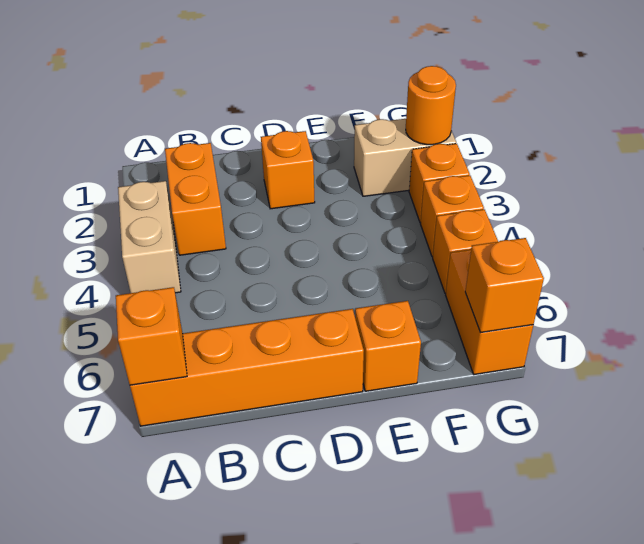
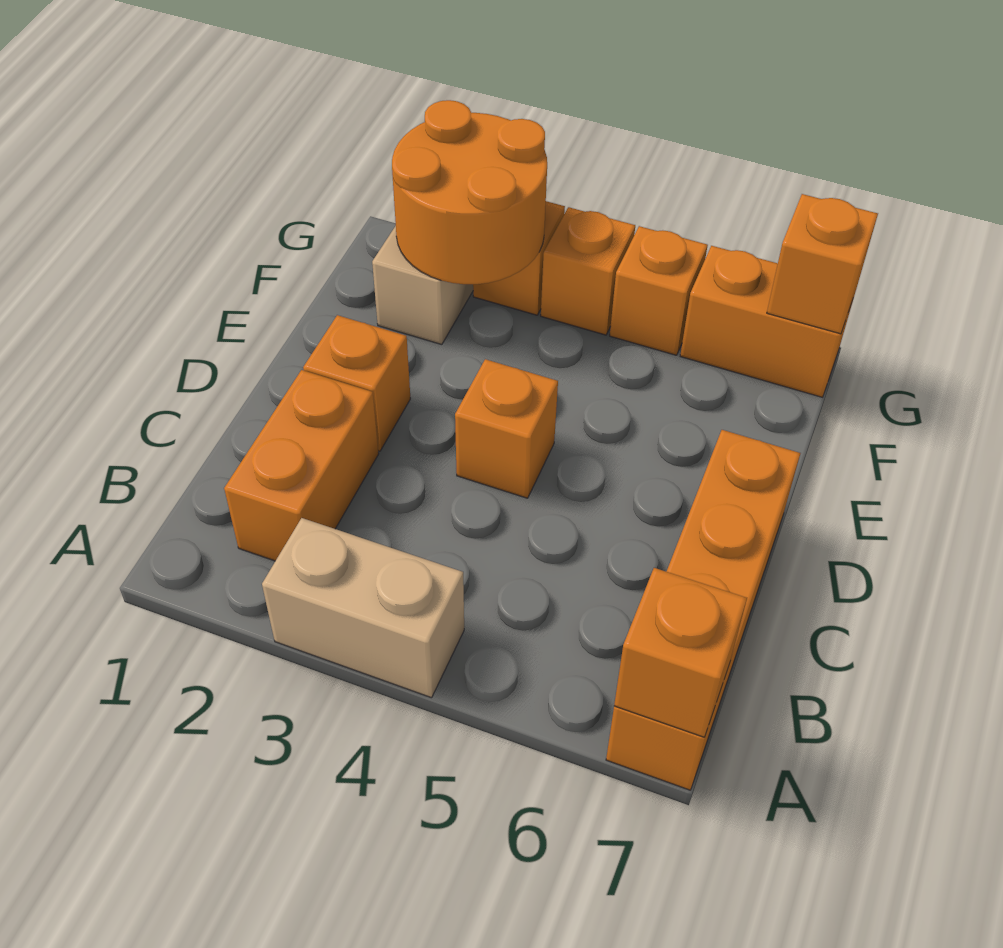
orange brick B2:B3 level 1 -> orange brick B2:C2 level 1
orange brick E7 level 1 -> orange brick D4 level 1
orange round brick G2 level 2 -> orange round brick F2:G3 level 2

